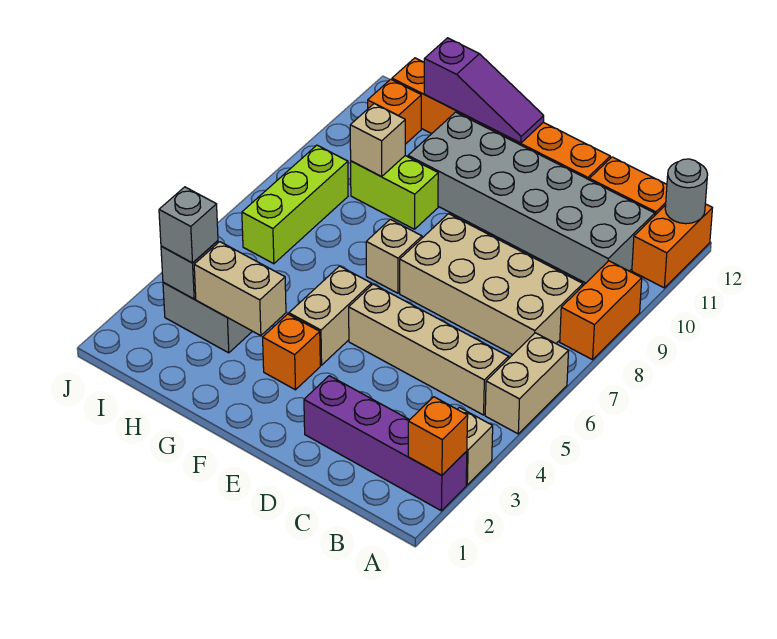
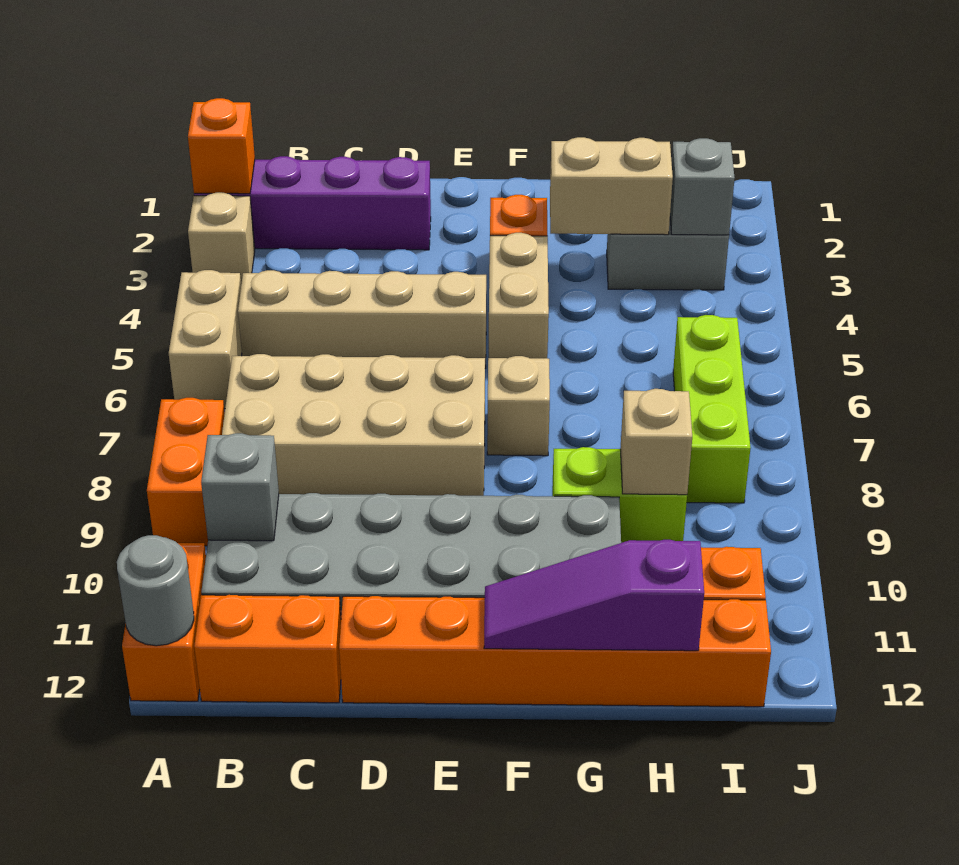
grey brick I3 level 3 -> grey brick B10 level 2

